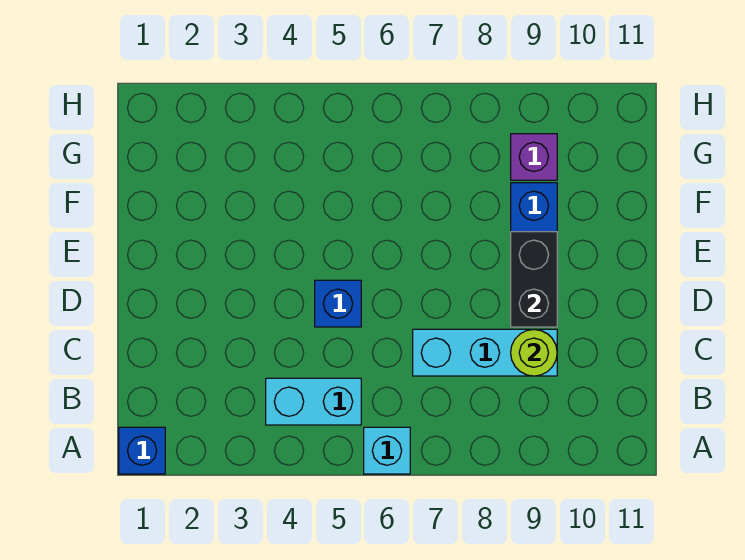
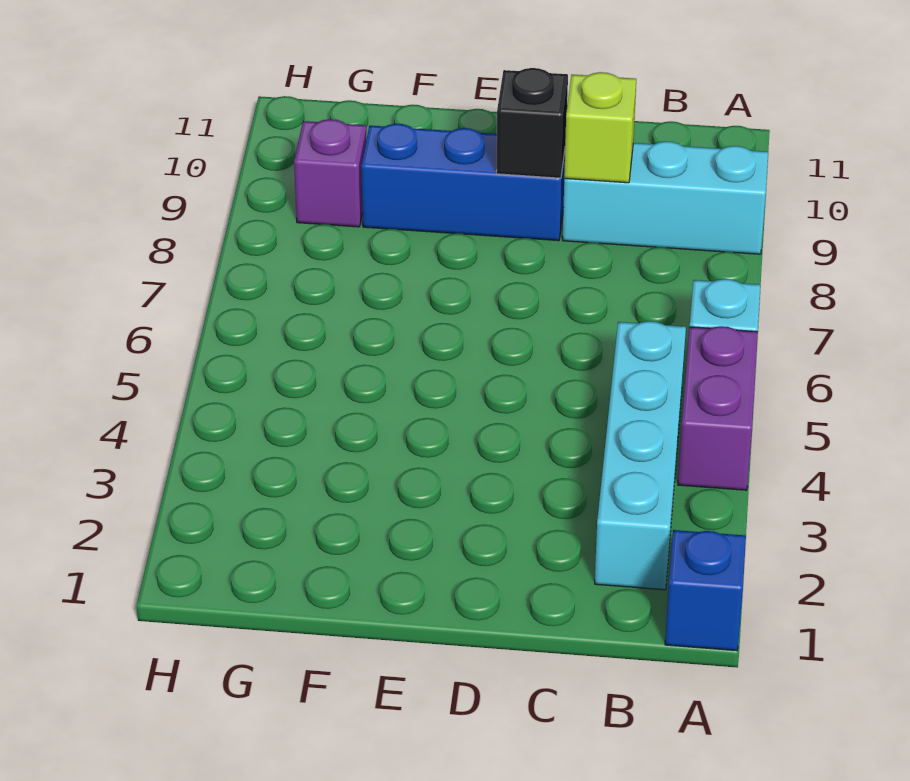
none -> purple brick A4:A5 level 1
cyan brick B4:B5 level 1 -> cyan brick B2:B5 level 1
cyan brick C7:C9 level 1 -> cyan brick A9:C9 level 1
lime round brick C9 level 2 -> lime brick C9 level 2
blue brick D5 level 1 -> none
black brick D9:E9 level 2 -> black brick D9 level 2

